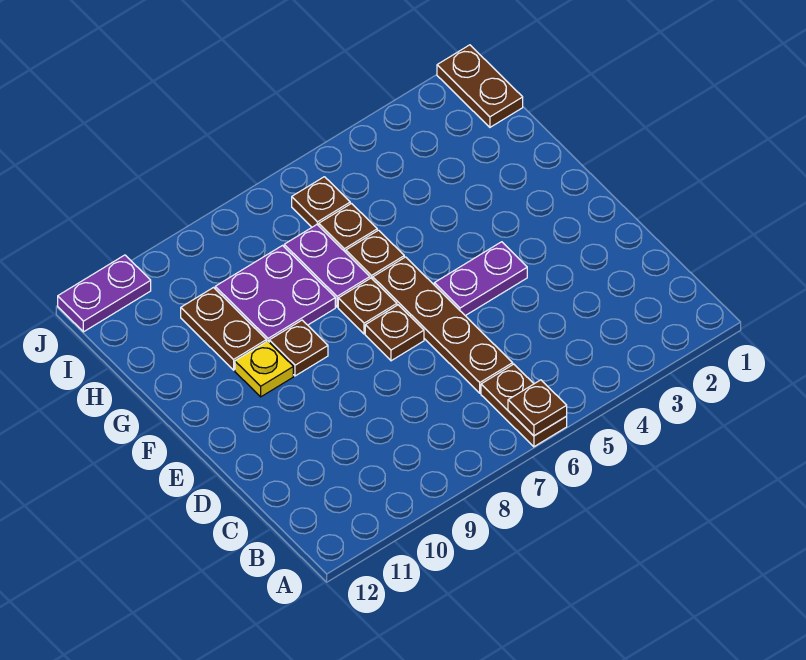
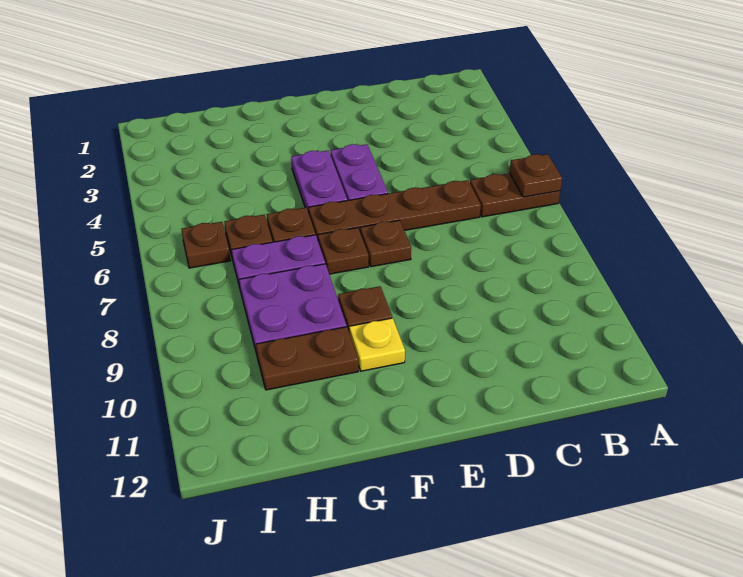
brown plate I1:J1 level 1 -> none
purple plate J11:J12 level 1 -> purple plate F4:F5 level 1

